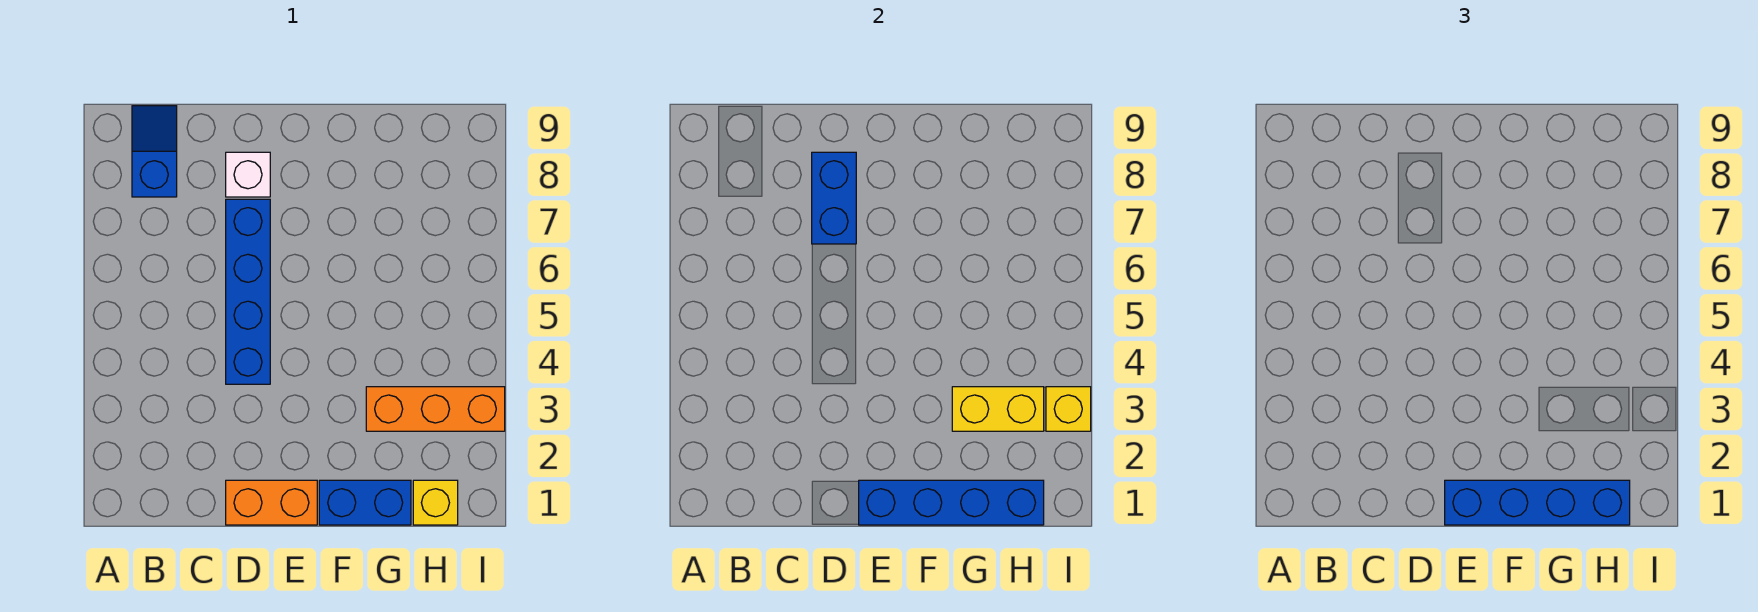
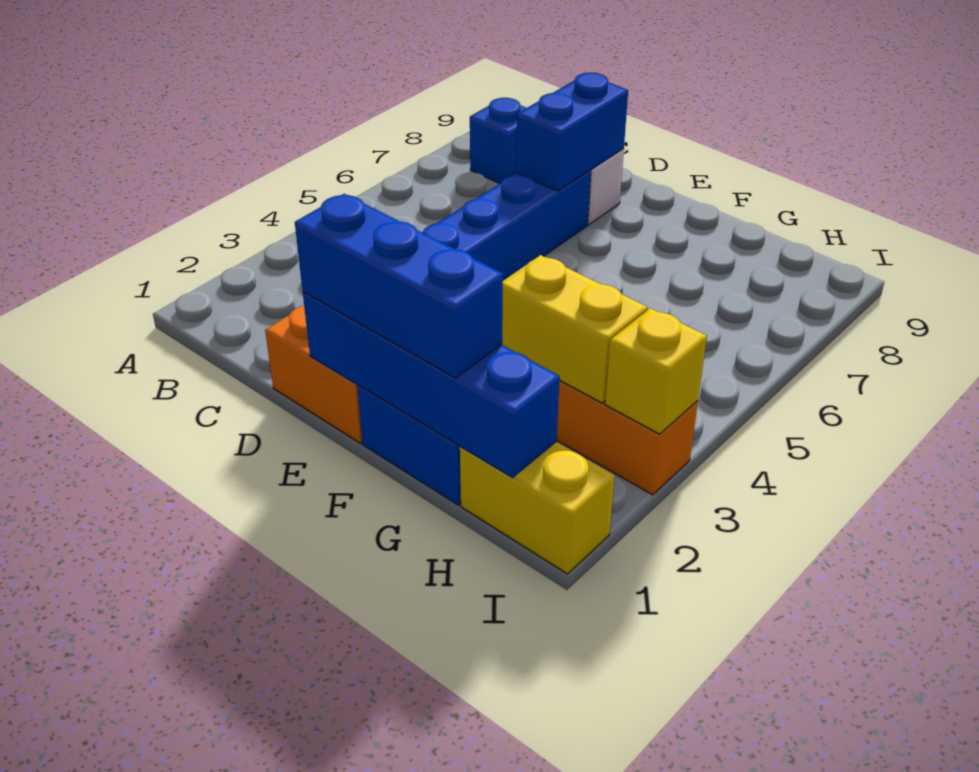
blue brick E1:H1 level 3 -> blue brick E1:G1 level 3
yellow brick H1 level 1 -> yellow brick H1:I1 level 1

